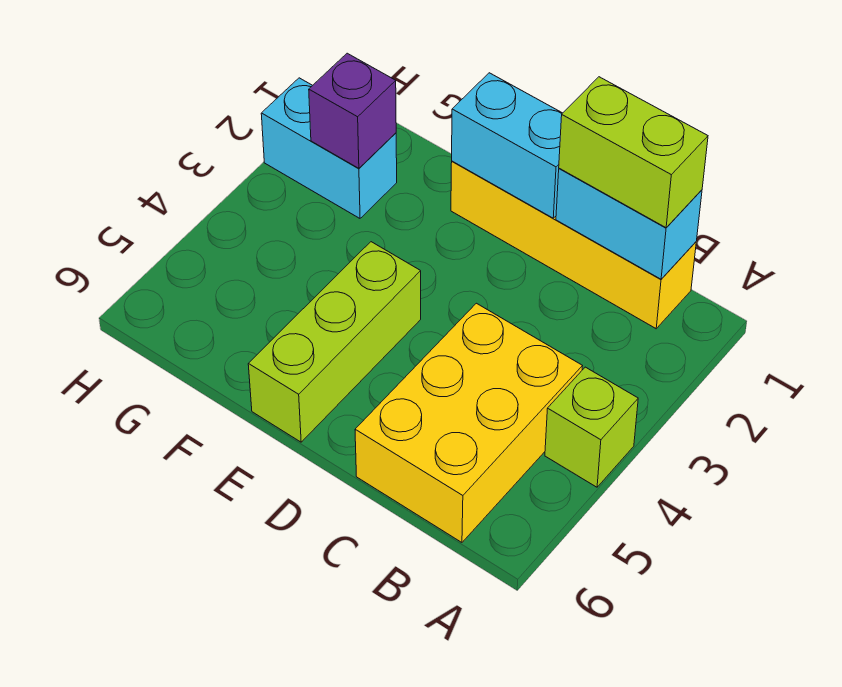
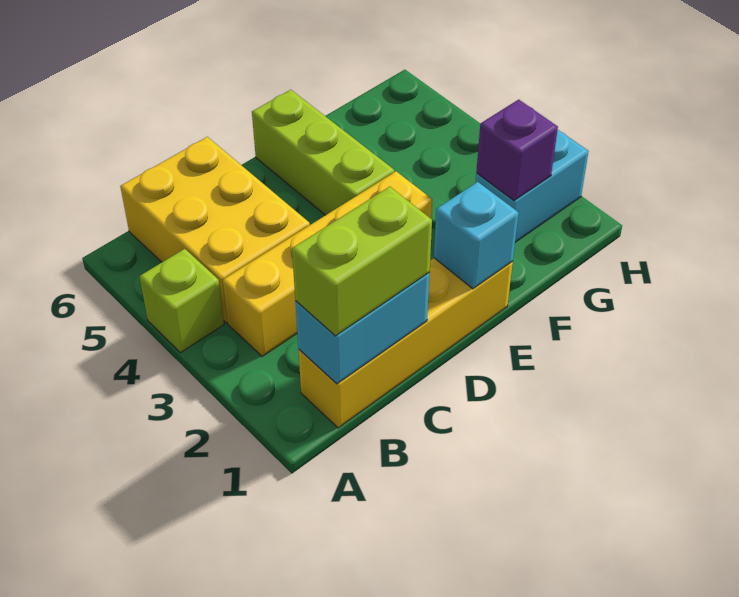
none -> yellow brick B3:E3 level 1
cyan brick D1:E1 level 2 -> cyan brick E1 level 2

